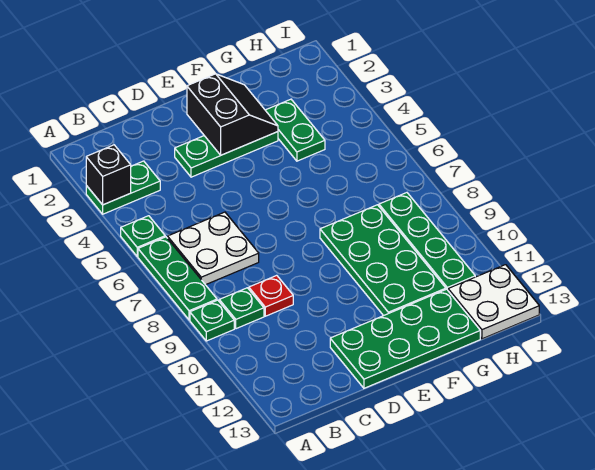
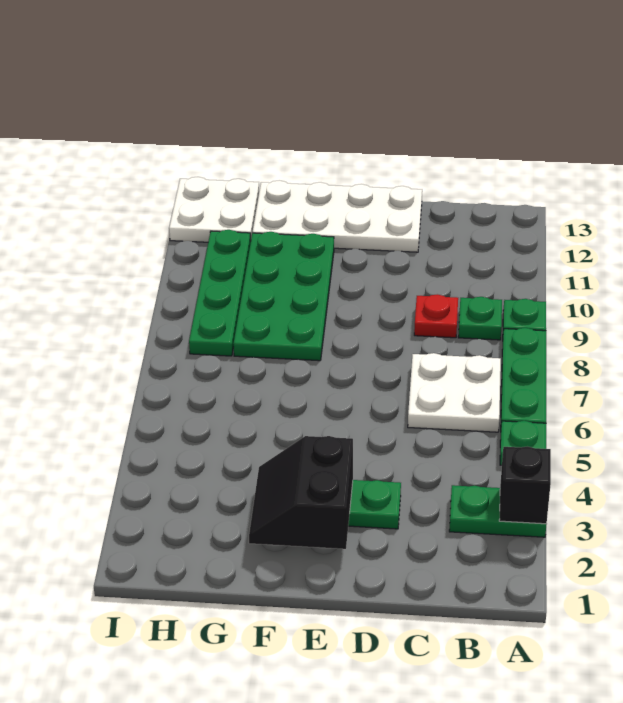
green plate D12:G13 level 1 -> white plate D12:G13 level 1
green plate G3:G4 level 1 -> none

